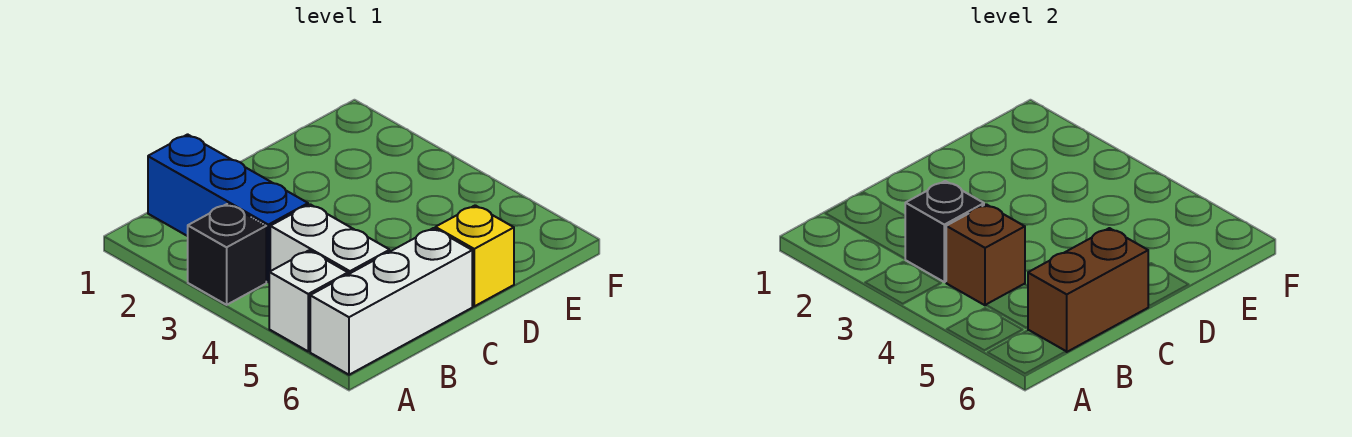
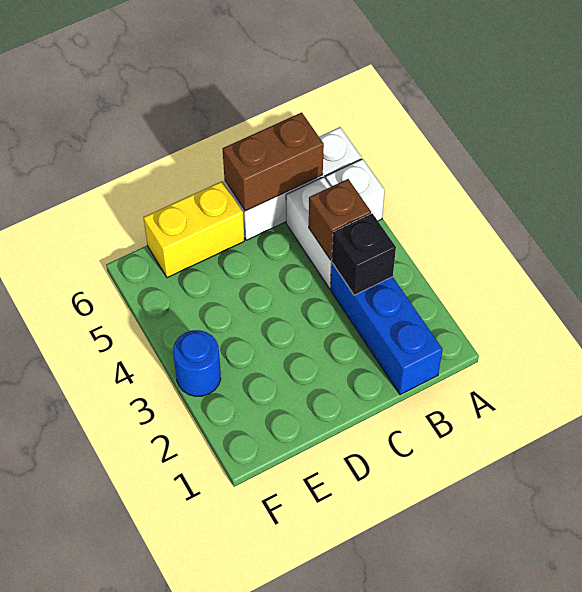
black brick A3 level 1 -> none
yellow brick D6 level 1 -> yellow brick D6:E6 level 1
none -> blue round brick F3 level 1

